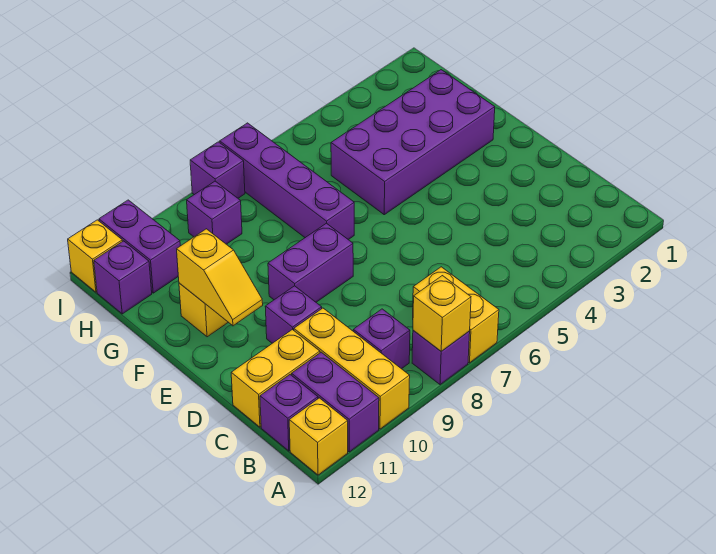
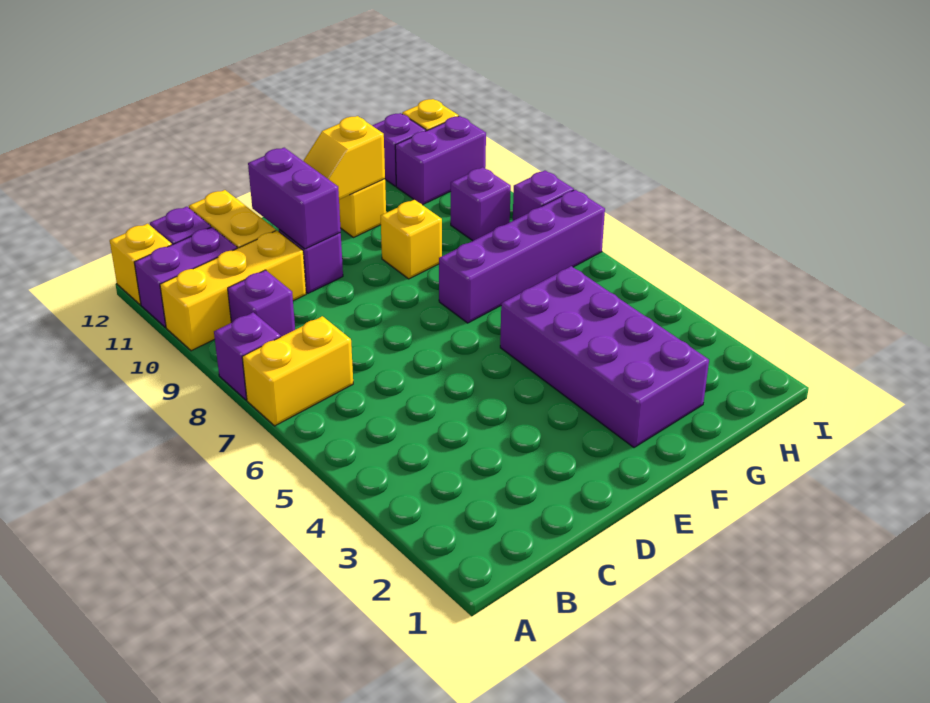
yellow brick A8 level 2 -> yellow brick F9 level 1
purple brick E8:E9 level 1 -> purple brick D10:D11 level 2

